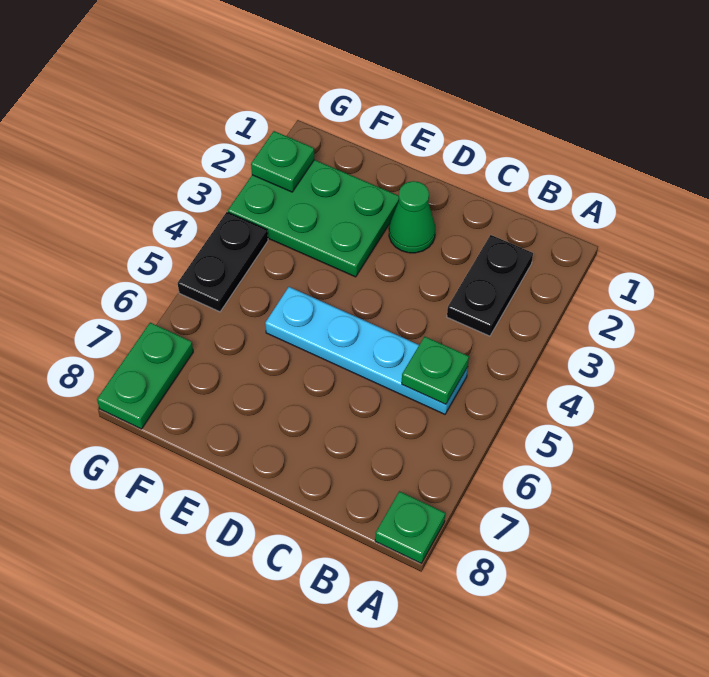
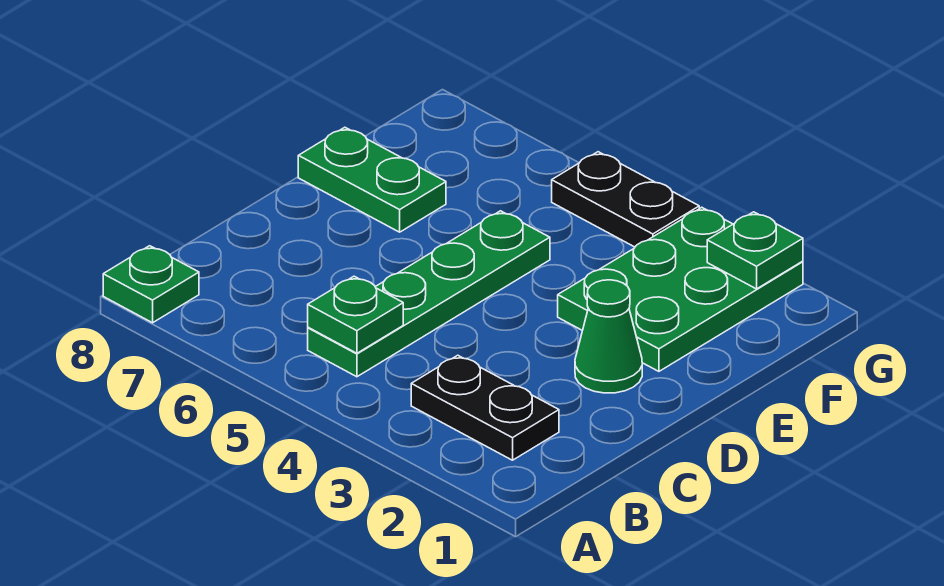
cyan plate B5:E5 level 1 -> green plate B5:E5 level 1
green plate G7:G8 level 1 -> green plate E7:E8 level 1

